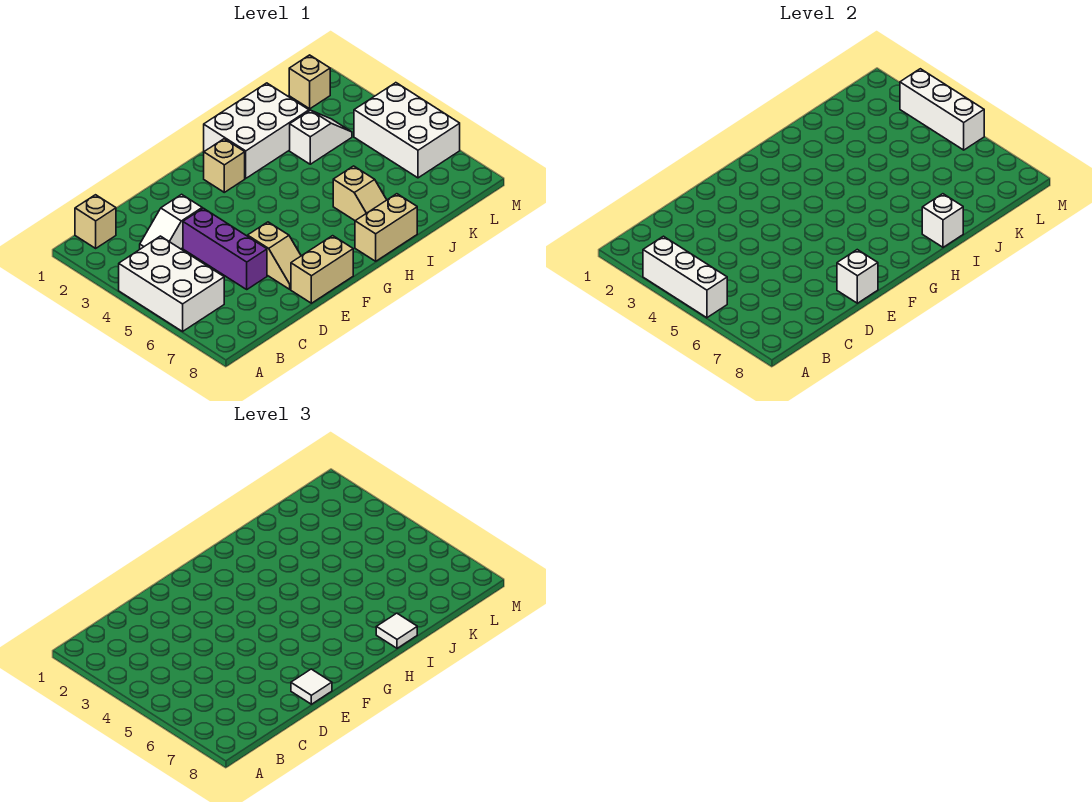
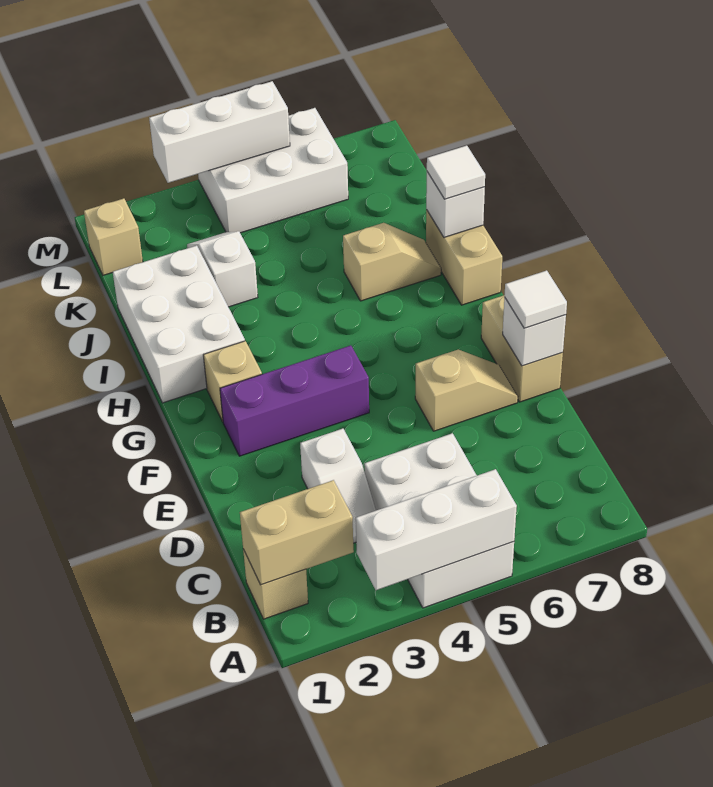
white brick A4:B6 level 1 -> white brick A4:C5 level 1
none -> tan brick B1:B2 level 2
purple brick D4:D6 level 1 -> purple brick F2:F4 level 1

